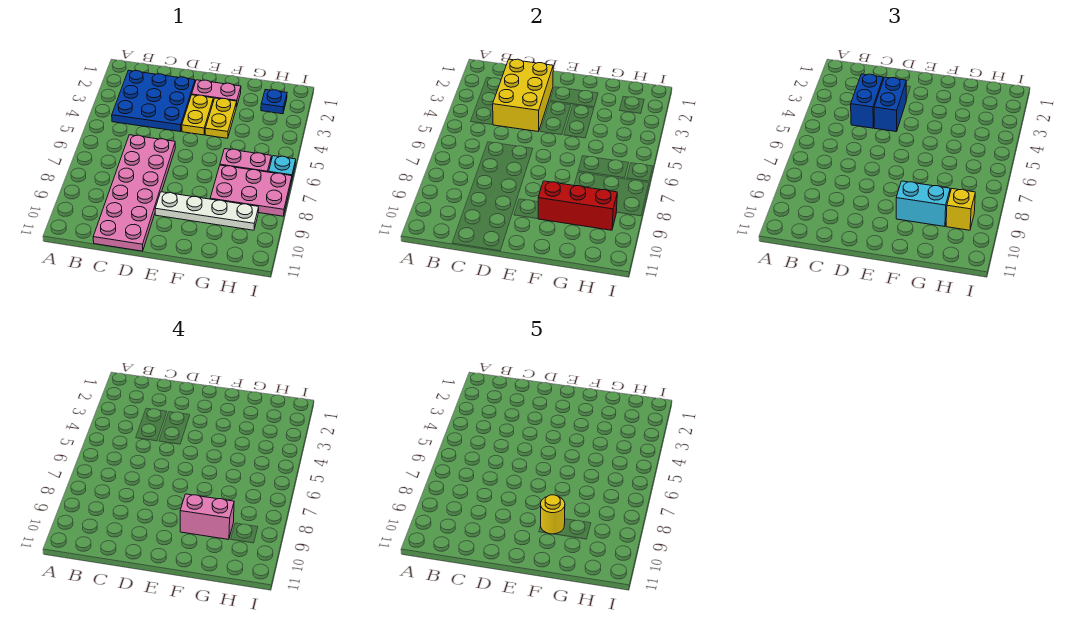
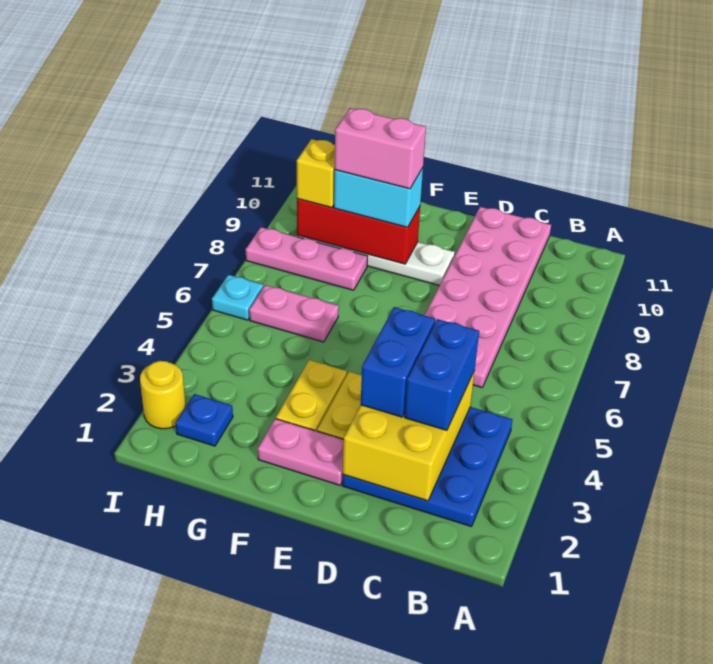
yellow round brick F9 level 5 -> yellow round brick I2 level 1
pink plate G7:I8 level 1 -> pink plate G8:I8 level 1

